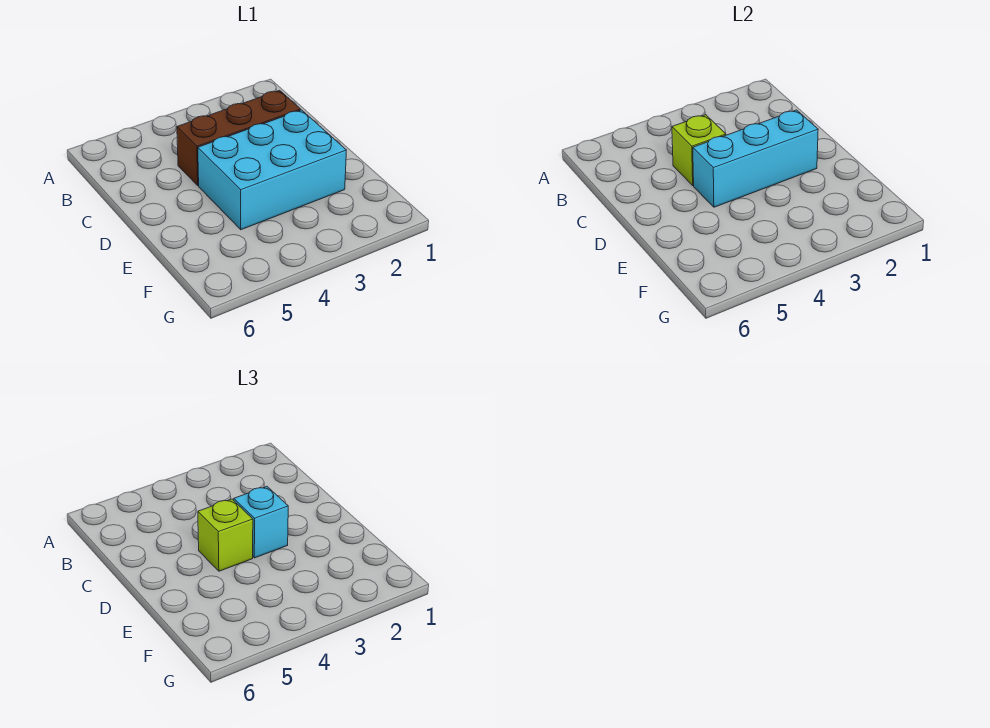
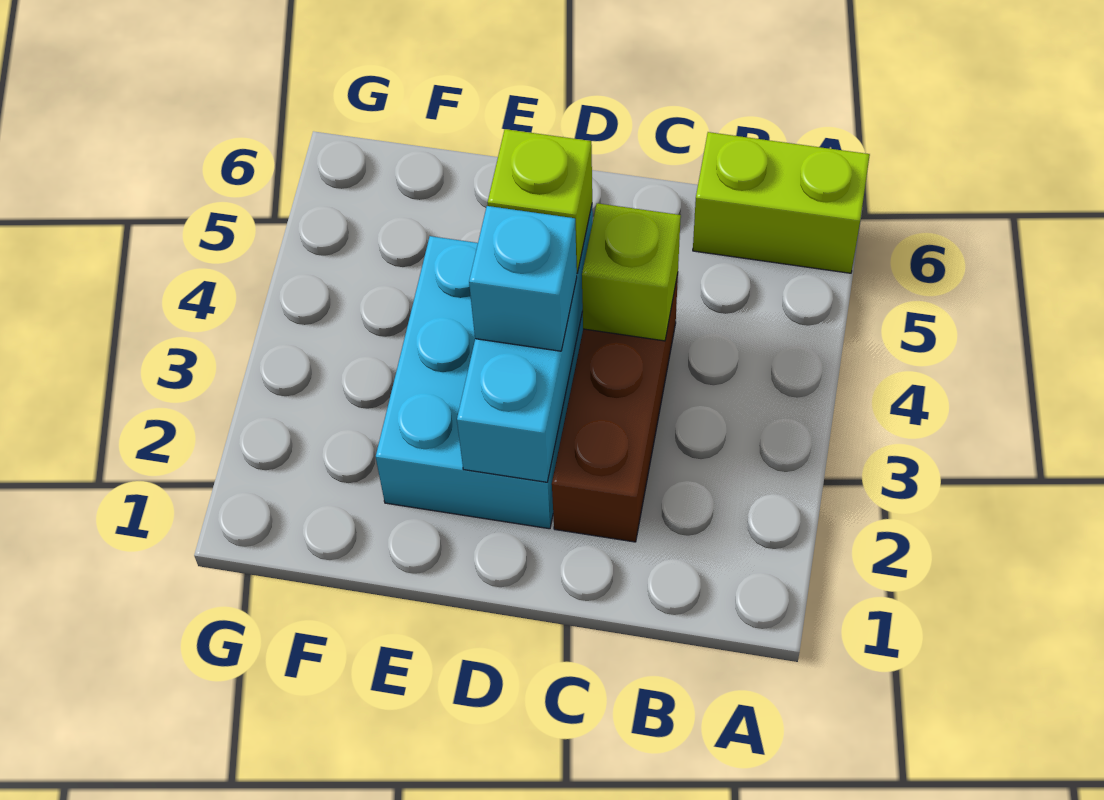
none -> lime brick A6:B6 level 1

